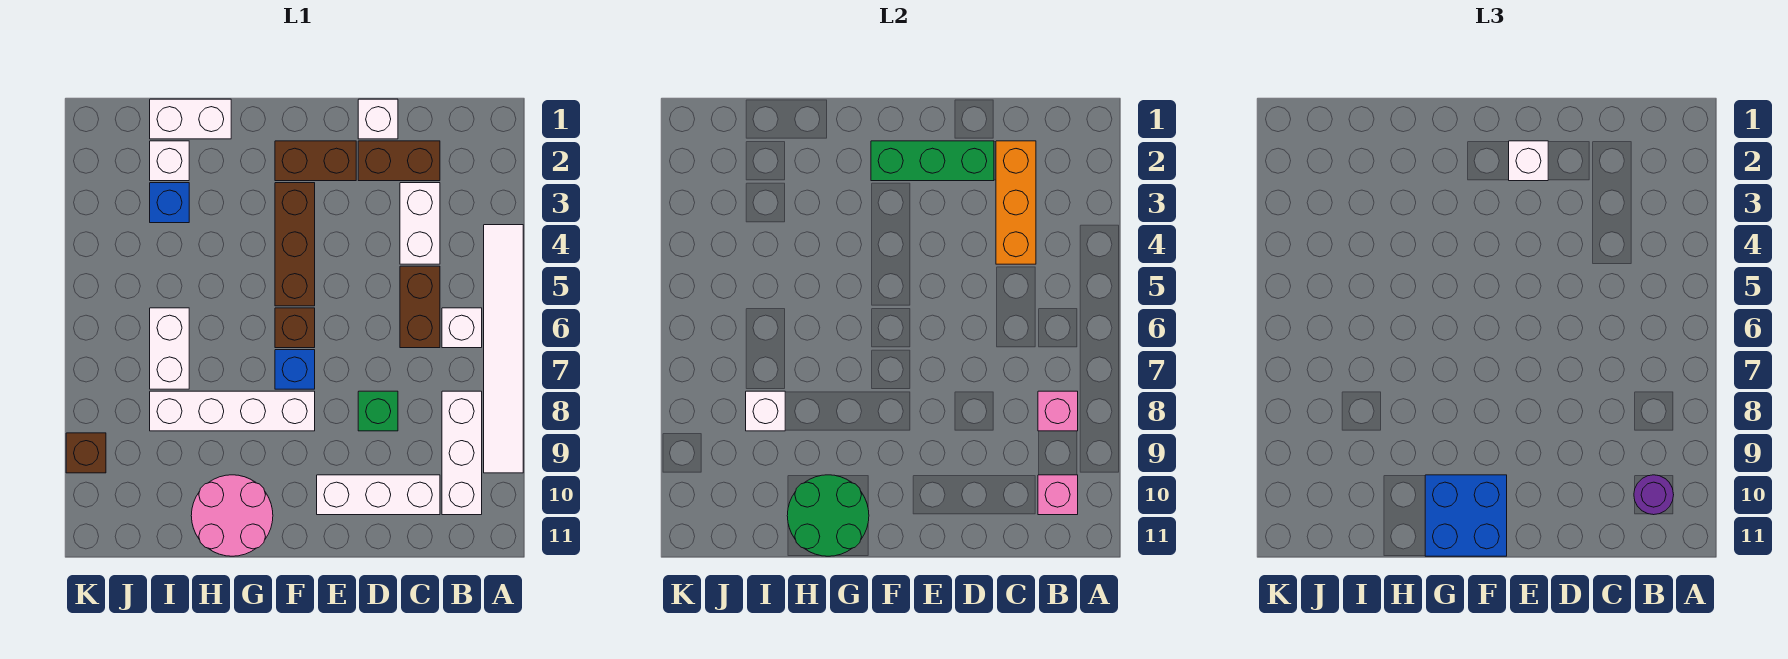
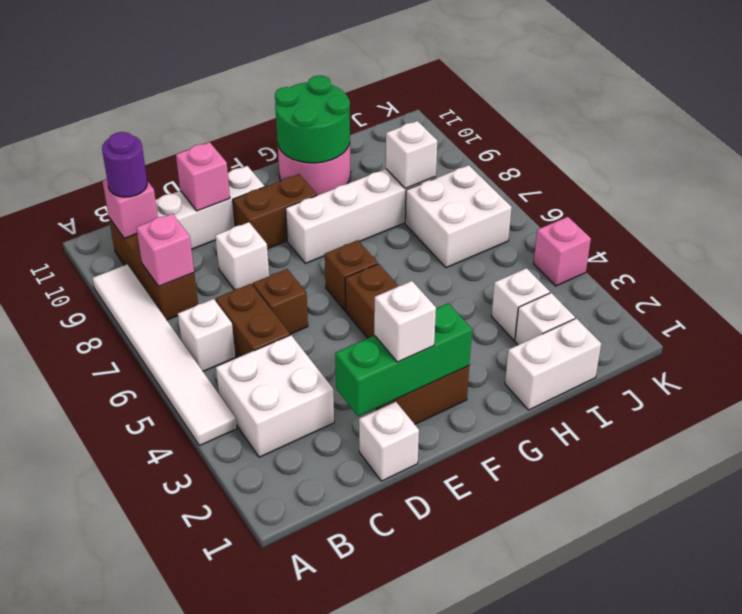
white brick B8:B10 level 1 -> brown brick B8:B10 level 1
brown brick C2:D2 level 1 -> brown brick E9:F9 level 1
orange brick C2:C4 level 2 -> none
white brick C3:C4 level 1 -> white brick B3:C4 level 1
green brick D8 level 1 -> white brick D8 level 1
none -> pink brick D10 level 2
blue brick F7 level 1 -> none
blue brick F10:G11 level 3 -> none
blue brick I3 level 1 -> white brick I3 level 1
white brick I6:I7 level 1 -> white brick I6:J7 level 1
none -> pink brick K4 level 1
brown brick K9 level 1 -> brown brick D6 level 1

